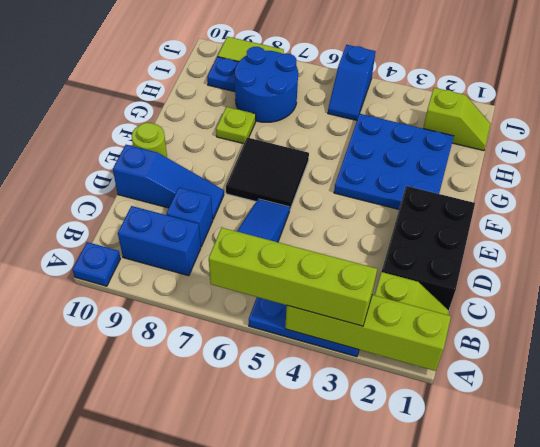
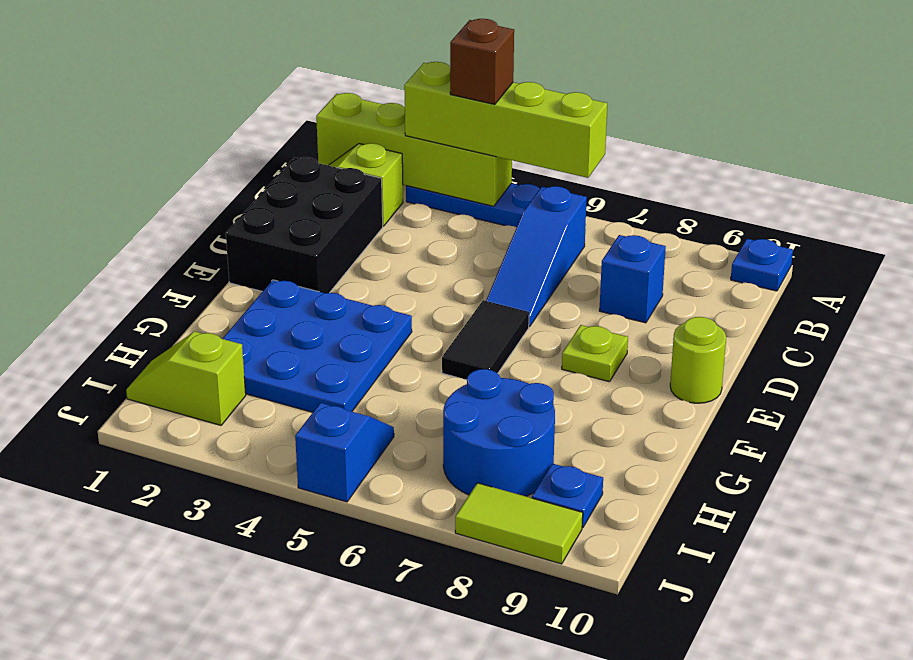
none -> brown brick A4 level 4
blue brick B8:B9 level 1 -> none
blue slope D8:D10 level 1 top 10 -> none
black tile E6:F7 level 1 -> black tile E6:F6 level 1
lime plate G8 level 1 -> lime plate E8 level 1

